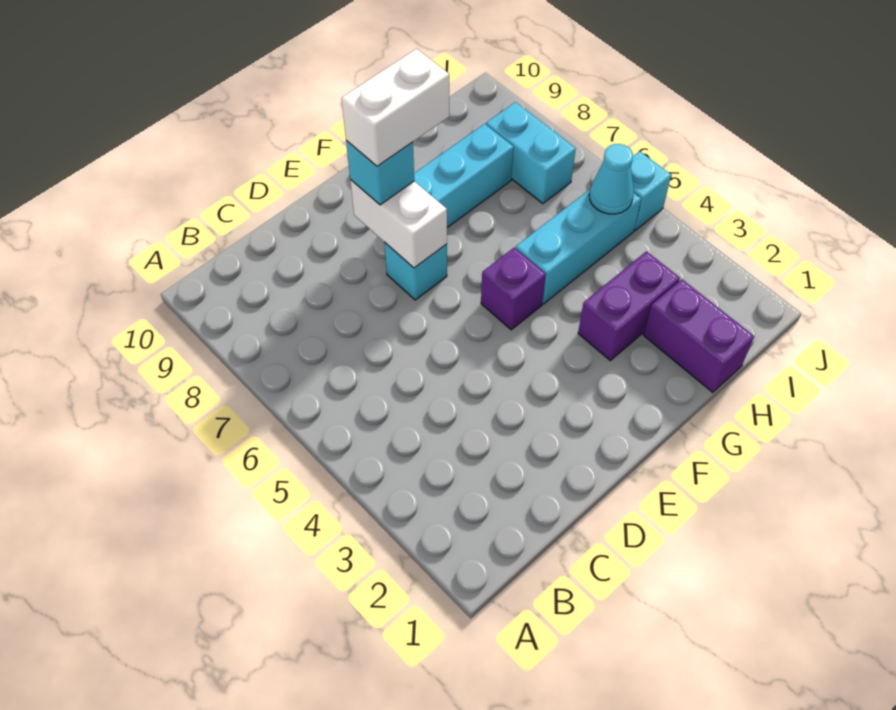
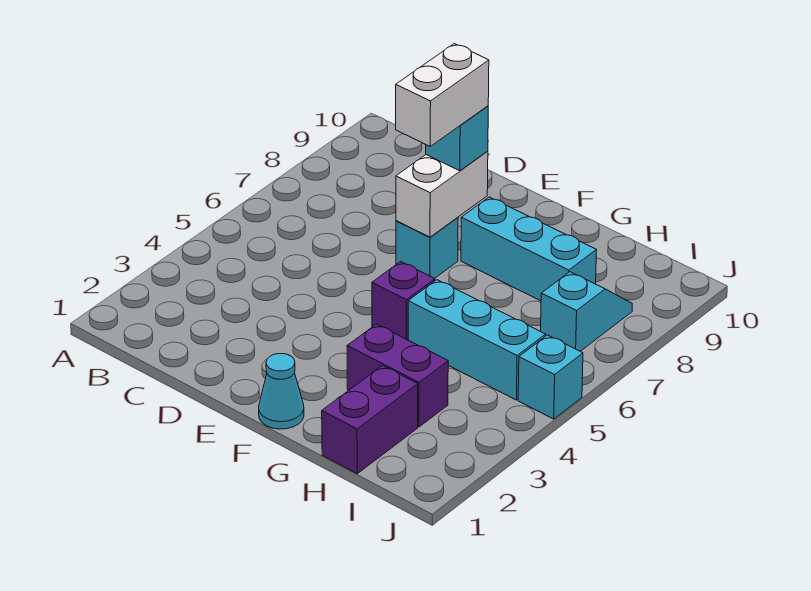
white brick E8:F8 level 4 -> white brick E7:E8 level 4
cyan cone I5 level 2 -> cyan cone F1 level 1
cyan brick I7:I8 level 1 -> cyan slope I7:I8 level 1 top 7

